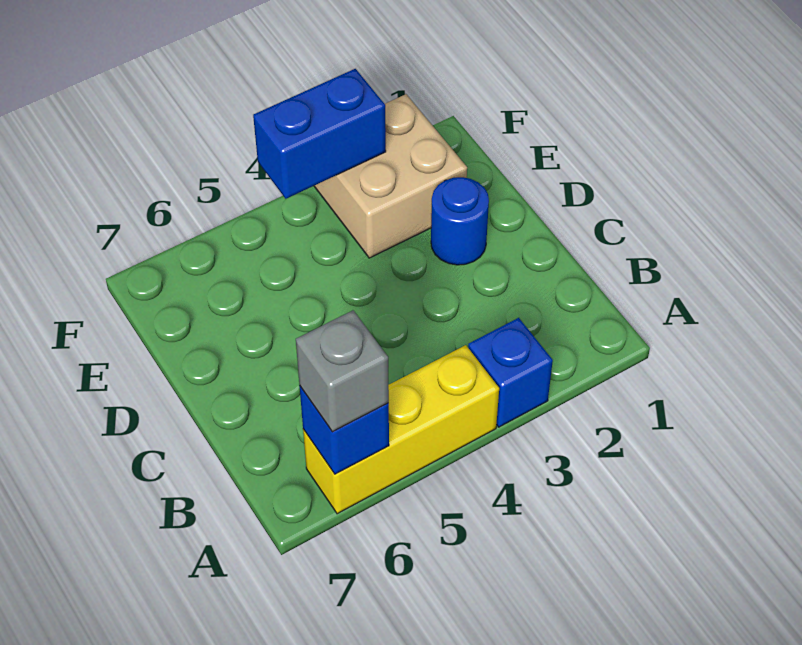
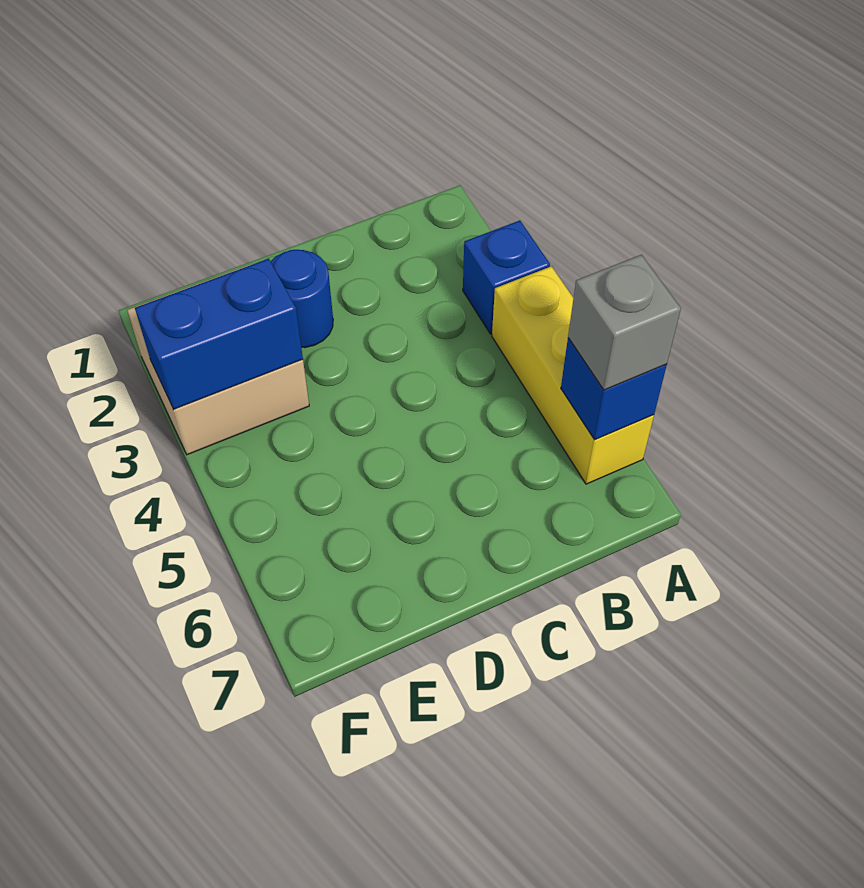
blue brick F3:F4 level 2 -> blue brick E3:F3 level 2

